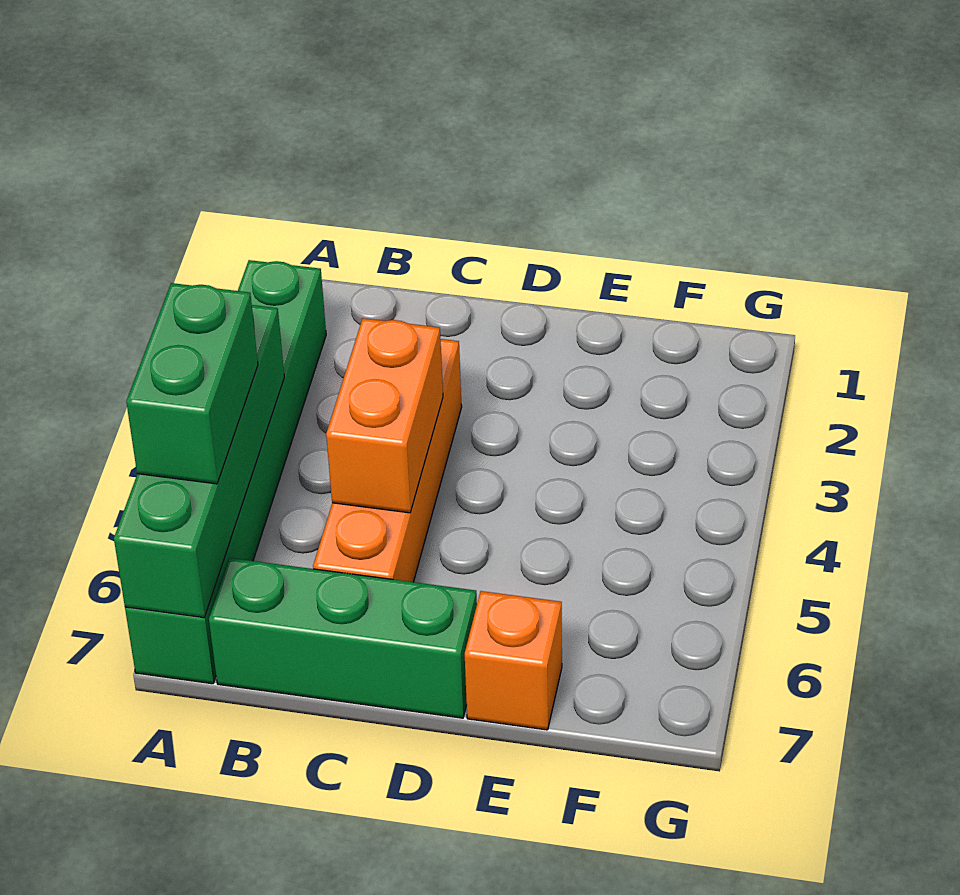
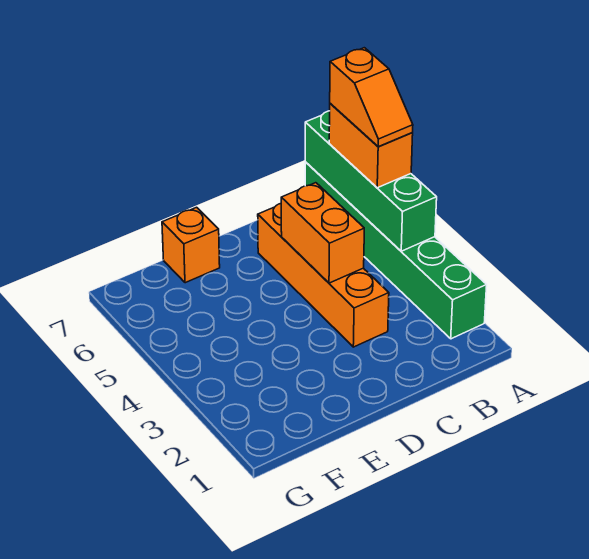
green brick A5:A6 level 3 -> orange brick A5:A6 level 3
none -> orange slope A5:A6 level 4 top 6
green brick B7:D7 level 1 -> none

